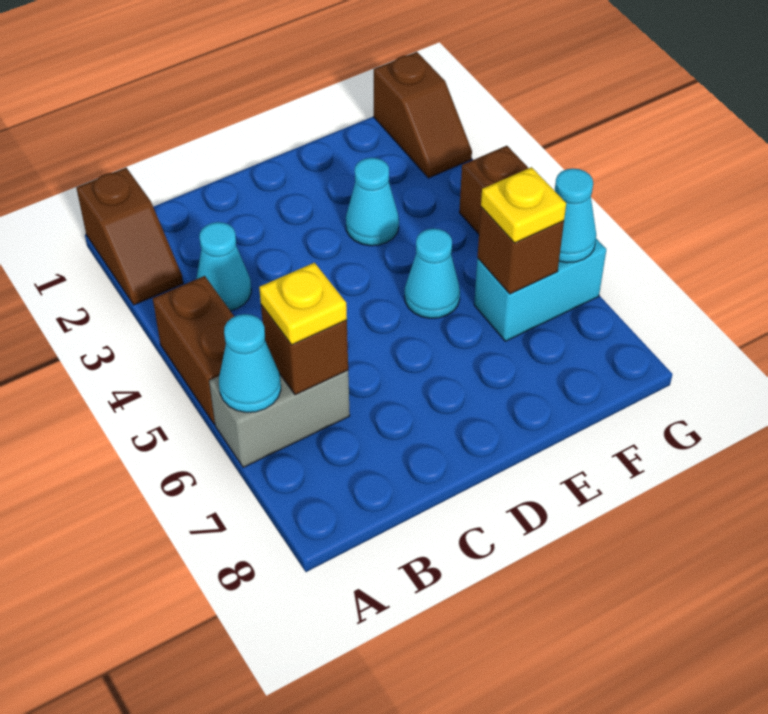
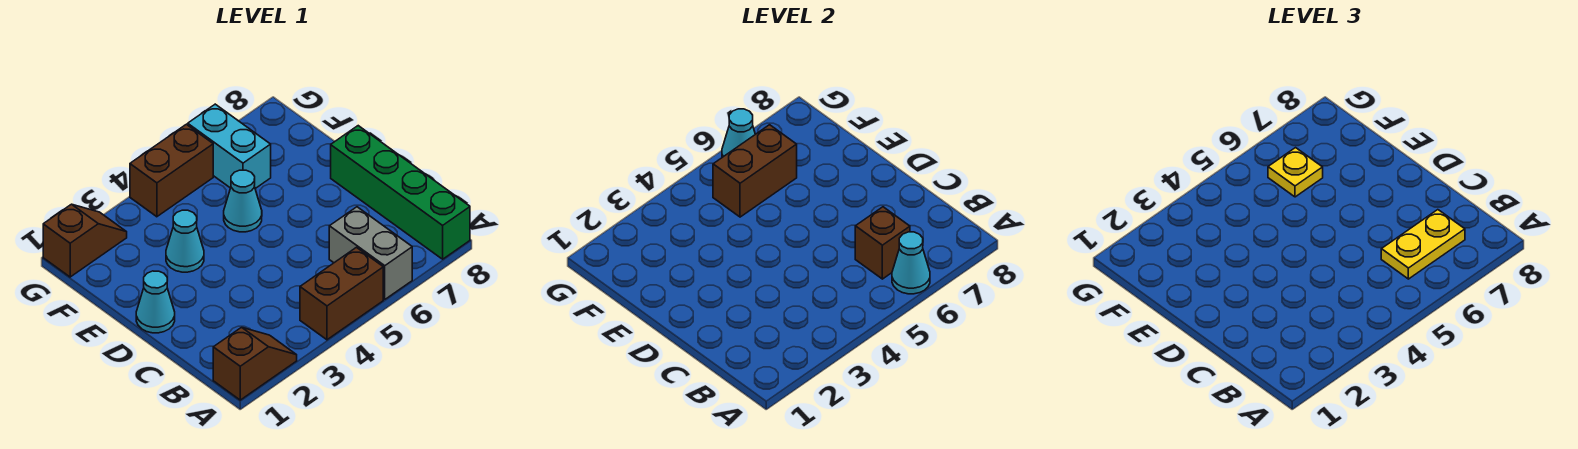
none -> green brick A8:D8 level 1
cyan cone B3 level 1 -> cyan cone D1 level 1
yellow plate B6 level 3 -> yellow plate B6:B7 level 3
brown brick F6 level 2 -> brown brick F5:F6 level 2

